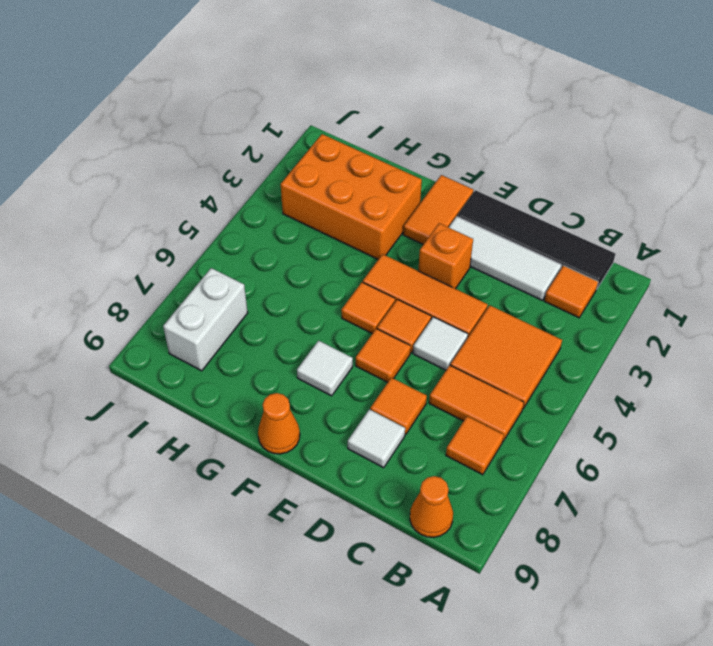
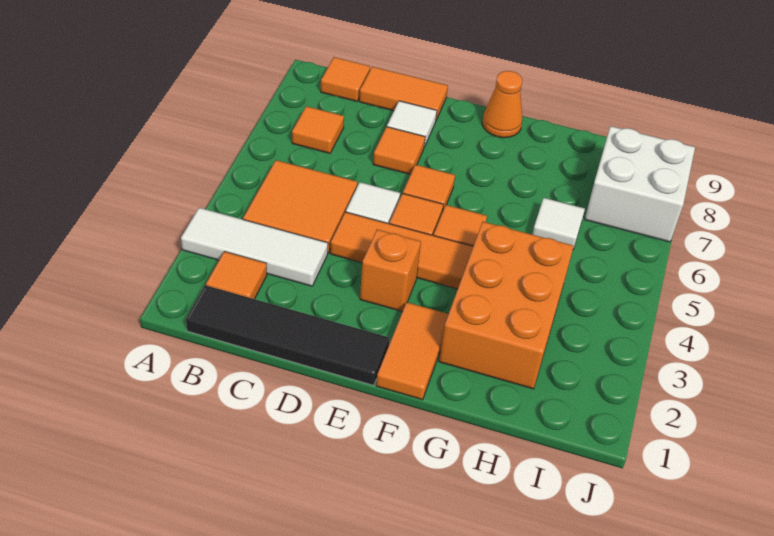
orange tile B6:C6 level 1 -> orange tile C9:D9 level 1
orange cone B9 level 1 -> orange tile B9 level 1
white tile C2:E2 level 1 -> white tile A3:C3 level 1
white tile F7 level 1 -> white tile H6 level 1
orange brick G2:I3 level 1 -> orange brick G2:H4 level 1
white brick I7:I8 level 1 -> white brick I7:J8 level 1

